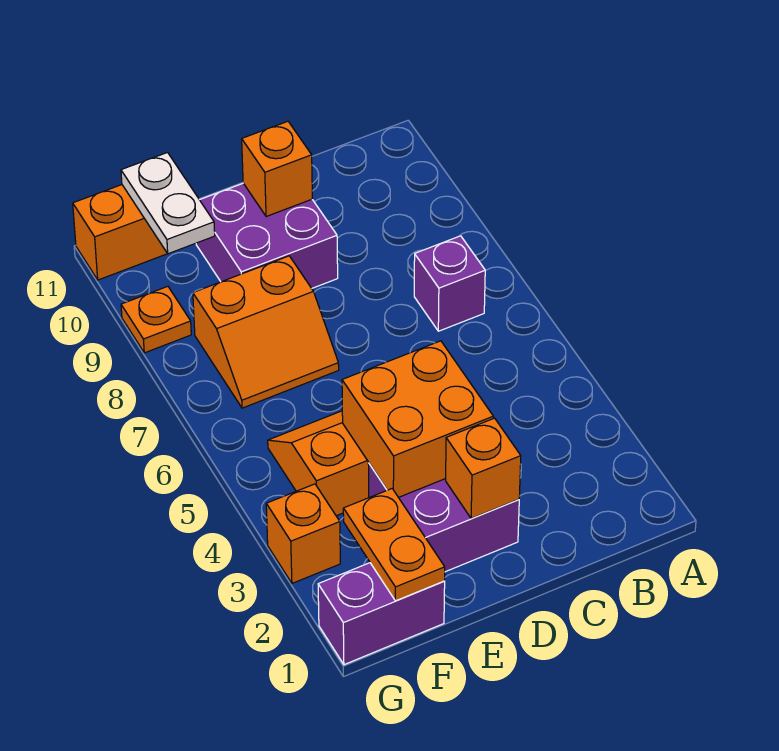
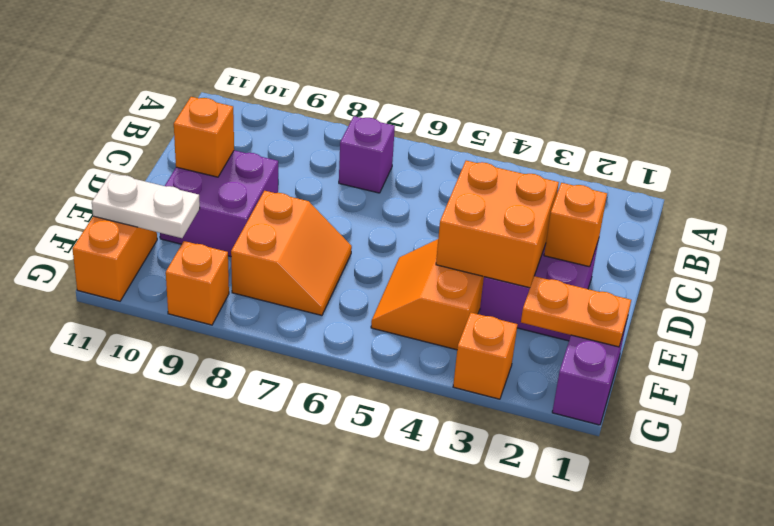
orange plate G9 level 1 -> orange brick G9 level 1

